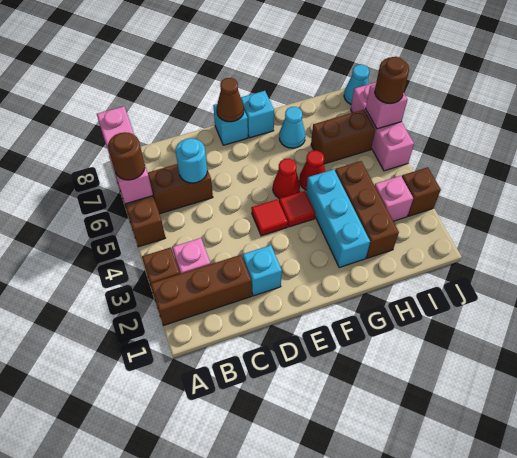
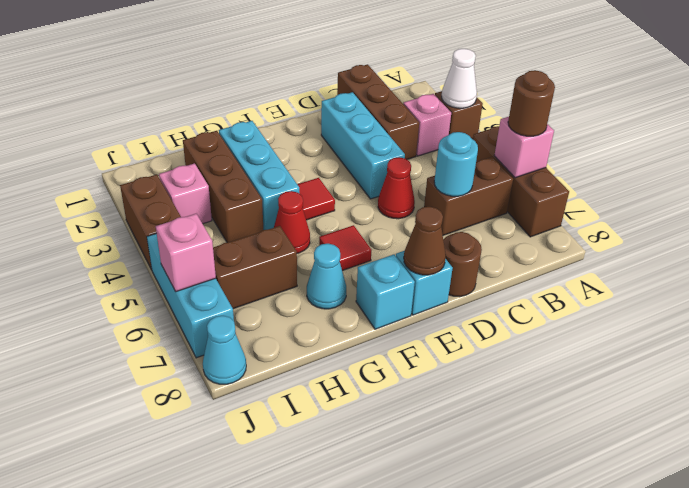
brown brick A2:C2 level 1 -> brown brick C1:C3 level 1
none -> white cone A3 level 2
pink brick A6:A8 level 2 -> pink brick A6 level 2
cyan brick D2 level 1 -> cyan brick D2:D4 level 1
red tile E4 level 1 -> red tile F6 level 1
red cone F5 level 1 -> red cone D5 level 1
brown brick J3 level 1 -> brown brick J3:J4 level 1
pink brick J5:J7 level 1 -> cyan brick J5:J7 level 1
brown round brick J6 level 3 -> brown round brick D8 level 1

